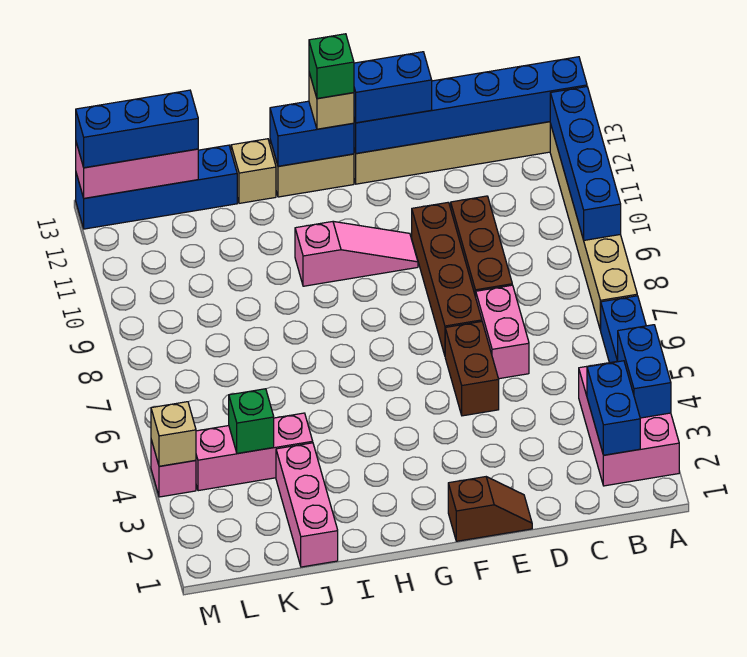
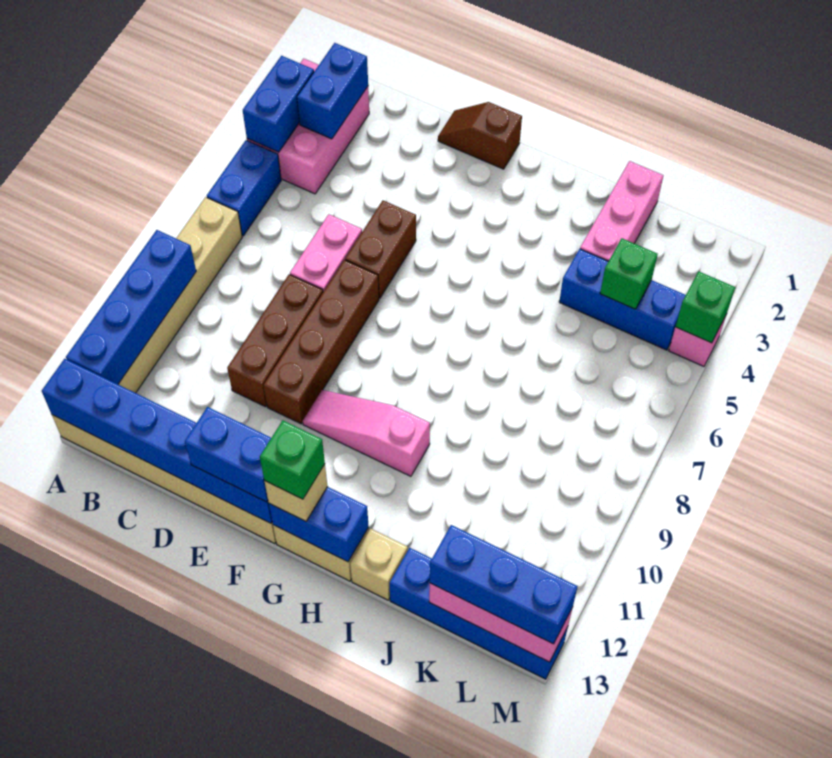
pink brick J4:L4 level 1 -> blue brick J4:L4 level 1
tan brick M4 level 2 -> green brick M4 level 2

